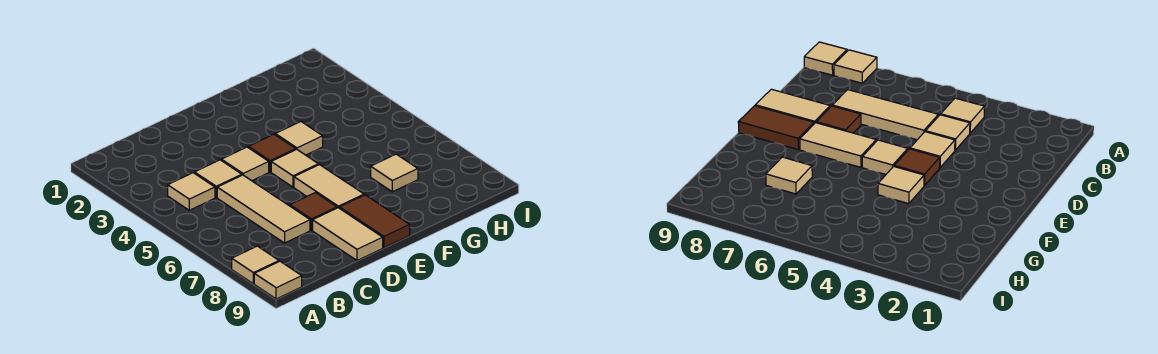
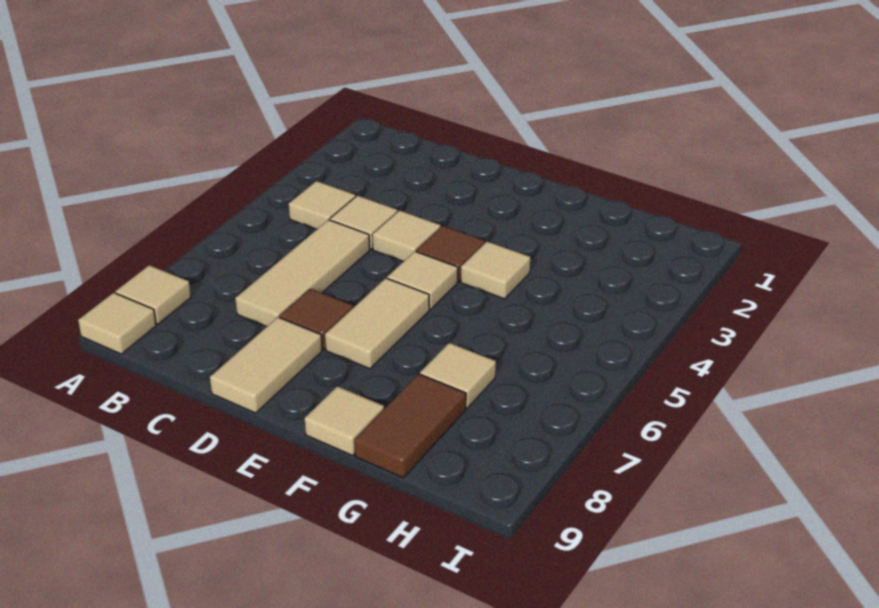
brown tile E8:E9 level 1 -> brown tile G8:G9 level 1
none -> tan tile F9 level 1

